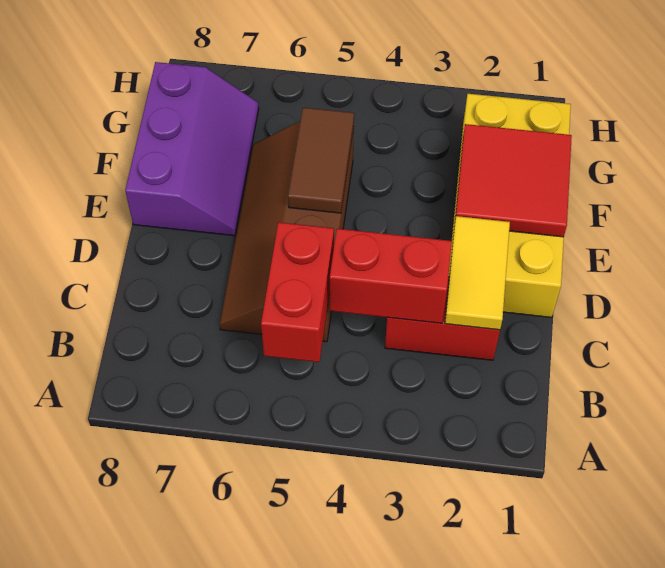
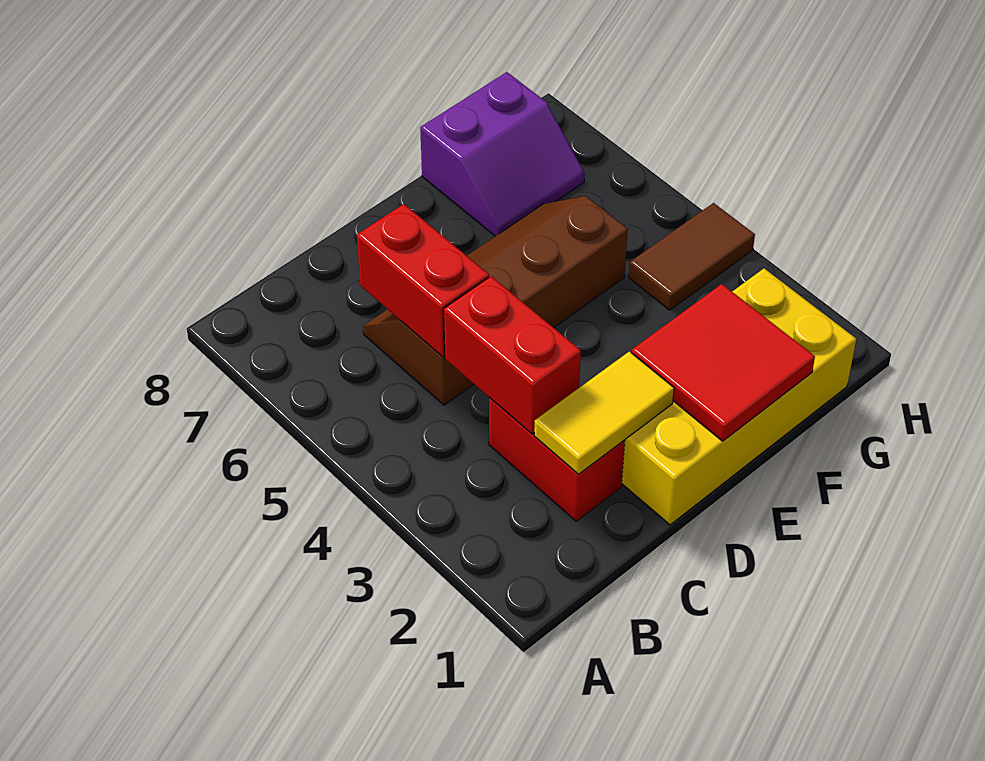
red brick B5:C5 level 2 -> red brick C5:C6 level 2
brown tile E5:F5 level 2 -> brown tile G4:H4 level 1
purple slope E7:G8 level 1 top 8 -> purple slope F7:G8 level 1 top 8

